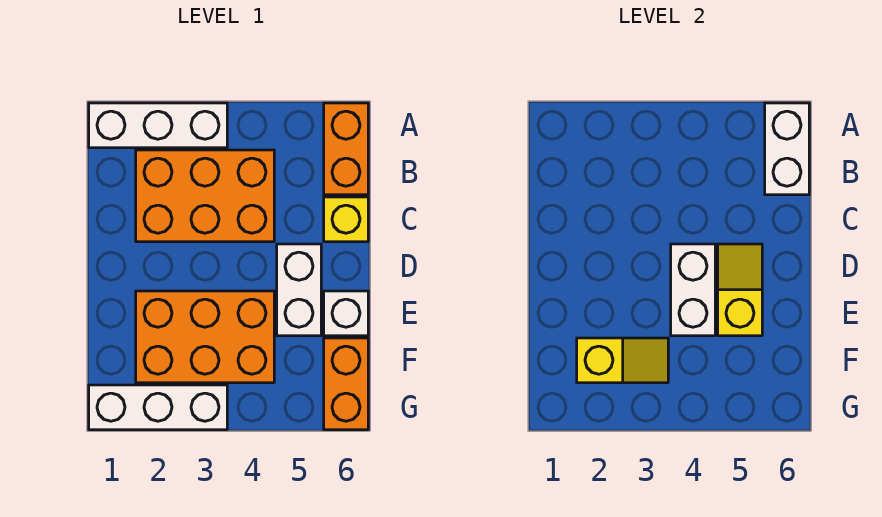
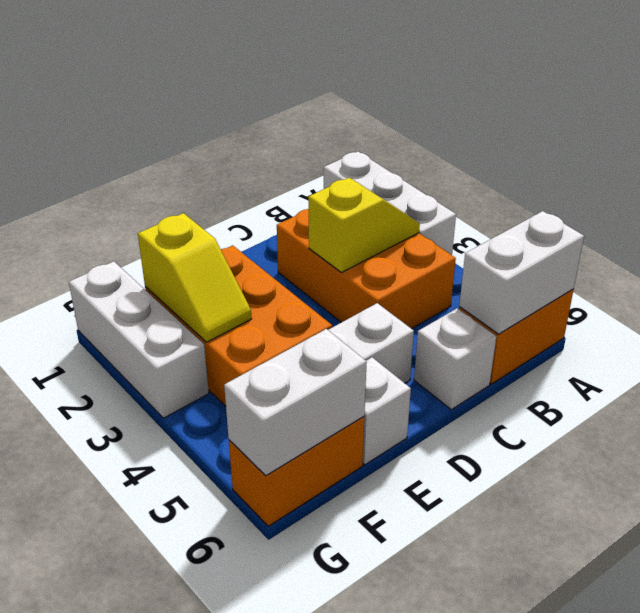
yellow brick C6 level 1 -> white brick C6 level 1
white brick D4:E4 level 2 -> white brick F6:G6 level 2
yellow slope D5:E5 level 2 top E -> yellow slope B3:C3 level 2 top C

